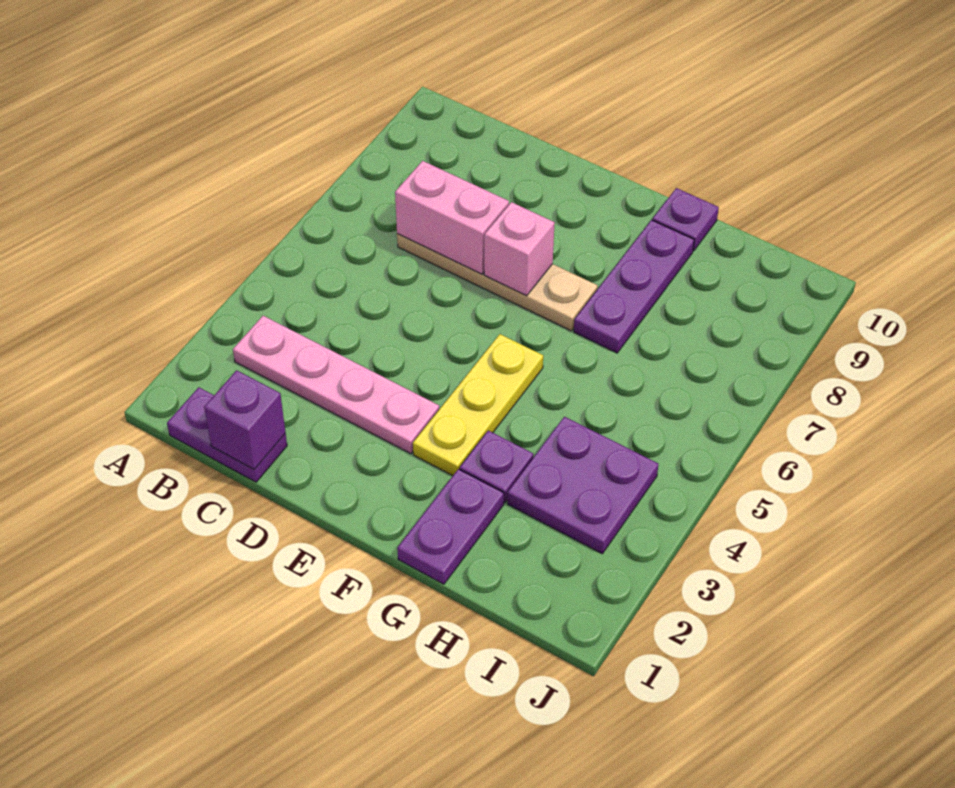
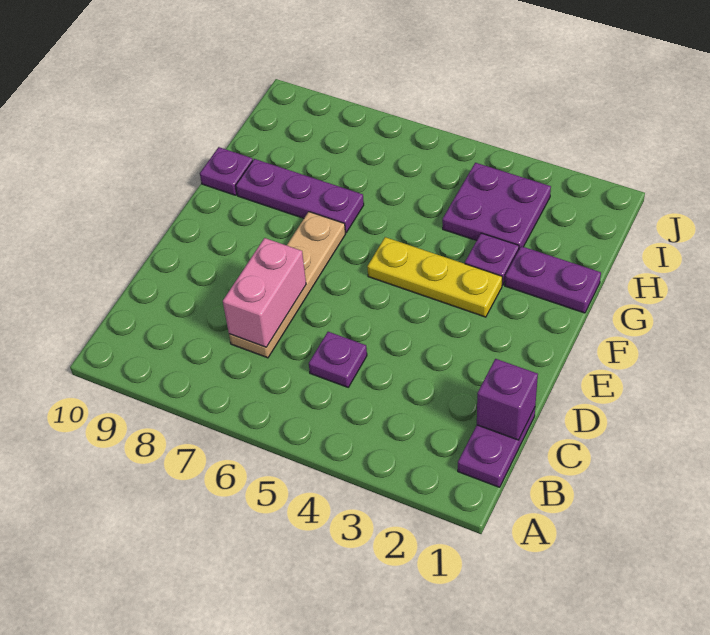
pink plate B3:E3 level 1 -> none
none -> purple plate C5 level 1
pink brick E7 level 2 -> none

